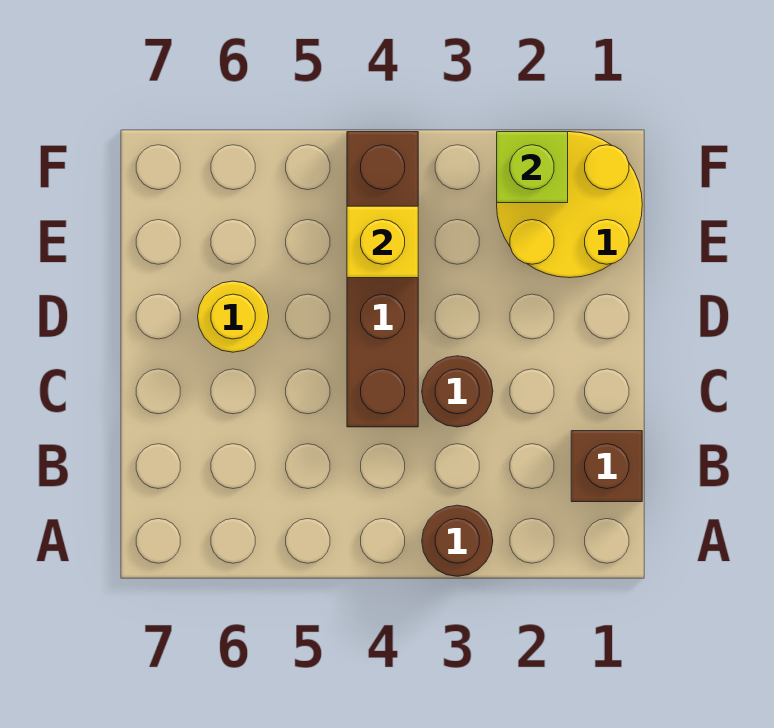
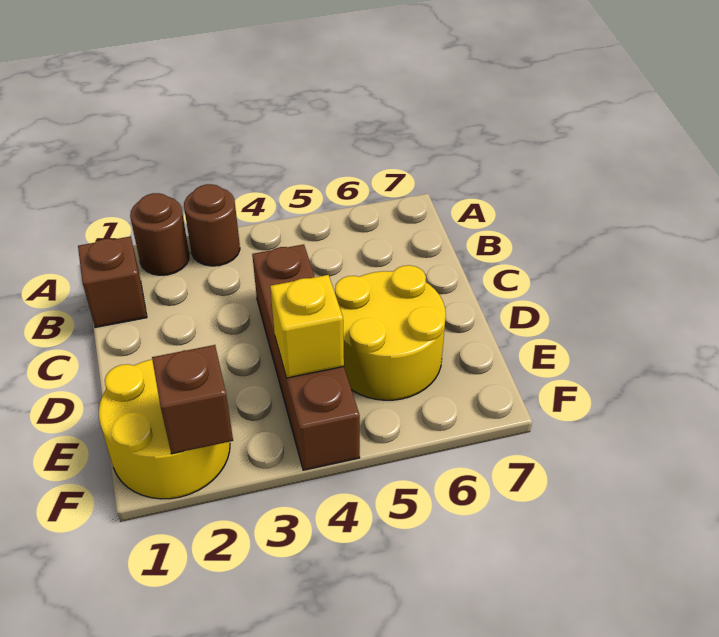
brown round brick C3 level 1 -> brown round brick A2 level 1
yellow round brick D6 level 1 -> yellow round brick D5:E6 level 1
lime brick F2 level 2 -> brown brick F2 level 2

